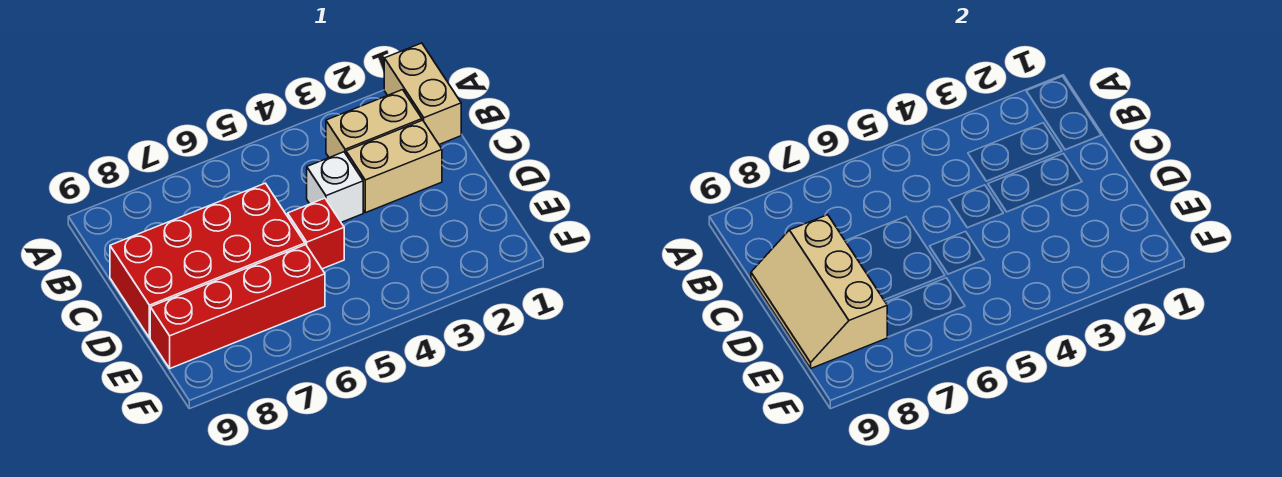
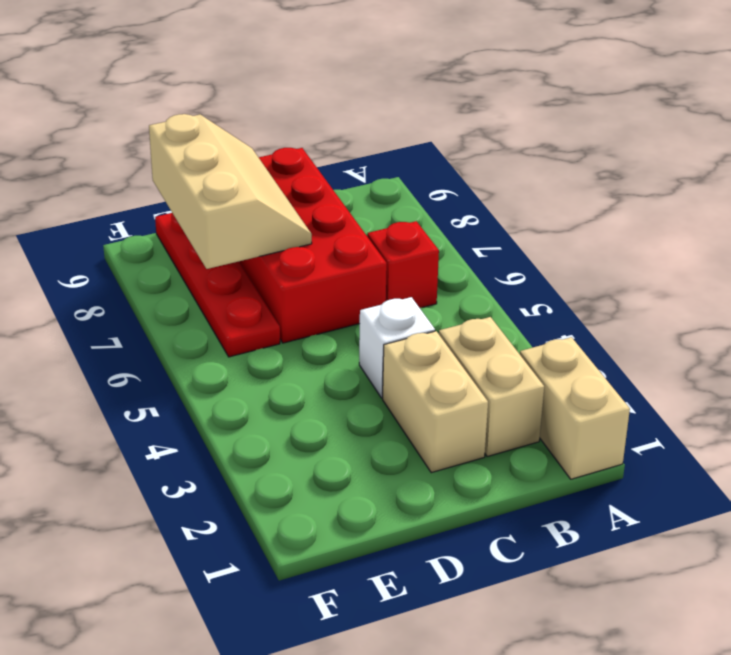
tan brick A1:B1 level 1 -> tan brick A1:A2 level 1
tan slope C8:E9 level 2 top 8 -> tan slope D7:E9 level 2 top E
red brick D5 level 1 -> red brick B6 level 1
red brick E6:E9 level 1 -> red plate E6:E9 level 1

